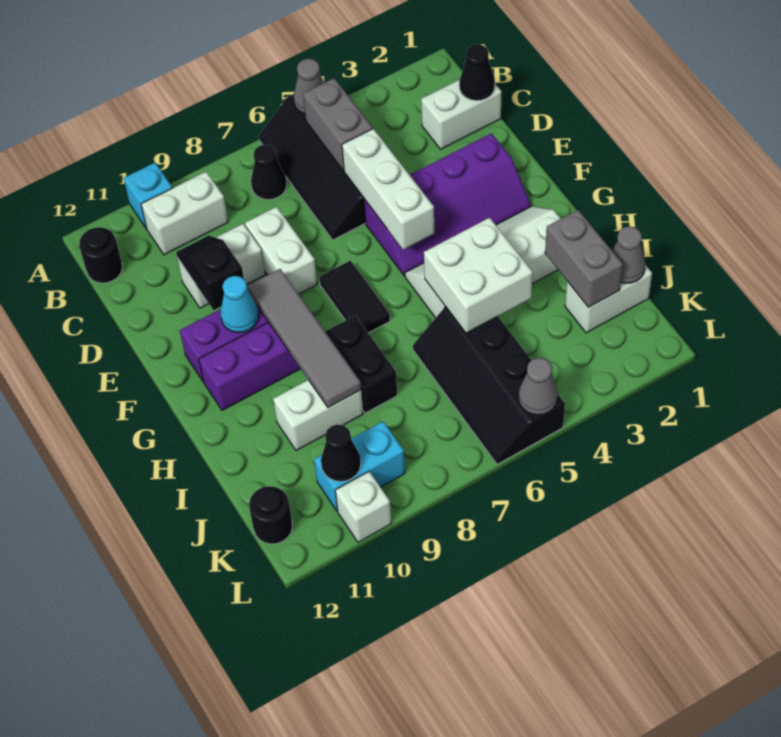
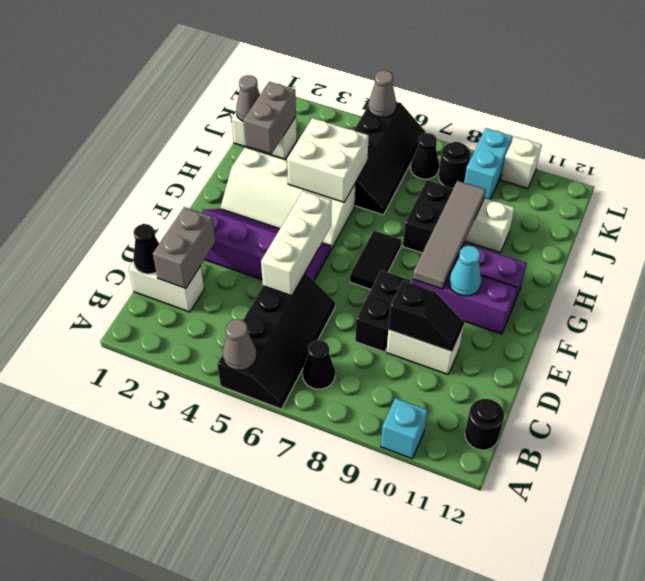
grey brick B5:C5 level 2 -> grey brick C2:D2 level 2
white brick B9:B10 level 1 -> none
white brick D8:E8 level 1 -> black brick D8:E8 level 1
black slope D10:E10 level 2 top E -> black slope D9:D10 level 2 top 9
cyan brick K9:K10 level 1 -> cyan brick K9:L9 level 1
black cone K10 level 2 -> black cone K7 level 1
black round brick K12 level 1 -> black round brick K8 level 1

